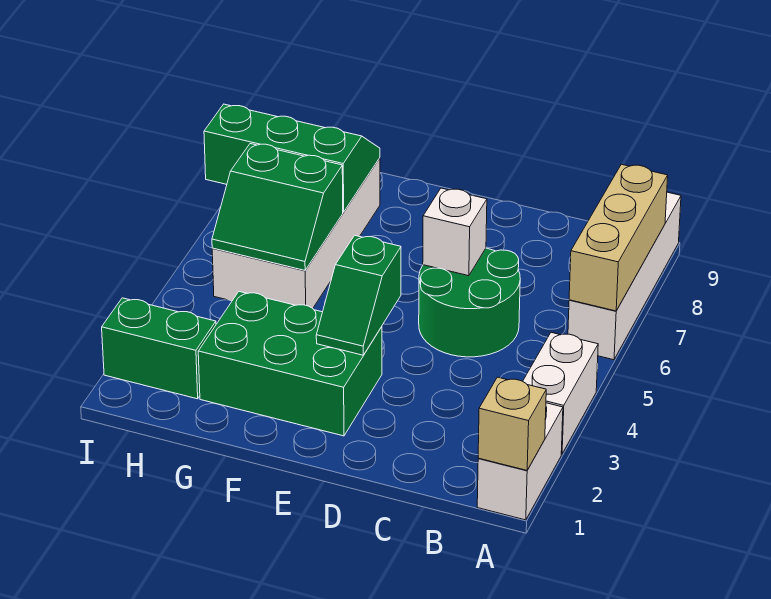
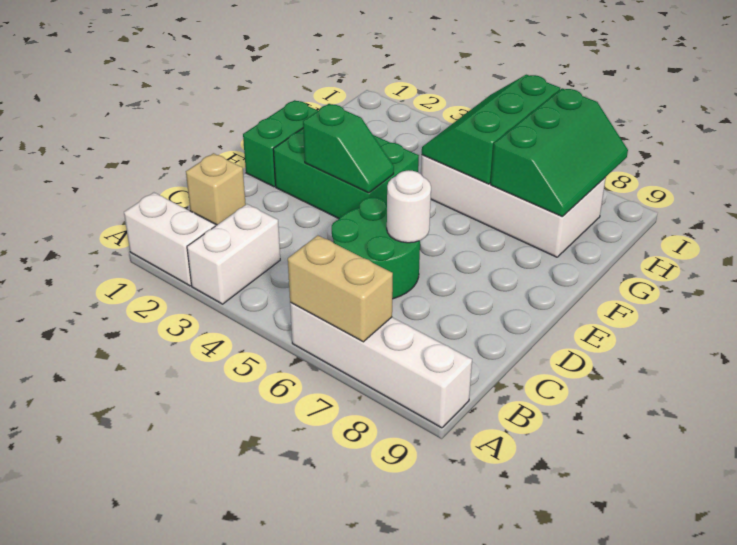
tan brick A1 level 2 -> tan brick C1 level 1
white brick A3:A4 level 1 -> white brick A3:B3 level 1
tan brick A6:A8 level 2 -> tan brick A6:A7 level 2
white brick D6 level 2 -> white round brick D6 level 2
green brick E2:G3 level 1 -> green brick E2:F4 level 1
green slope E3:E4 level 2 top 4 -> green slope E3:E4 level 2 top 3
green slope G5:H6 level 2 top 6 -> green slope G5:I6 level 2 top 6
green brick H2:I2 level 1 -> green brick E1:F1 level 1

